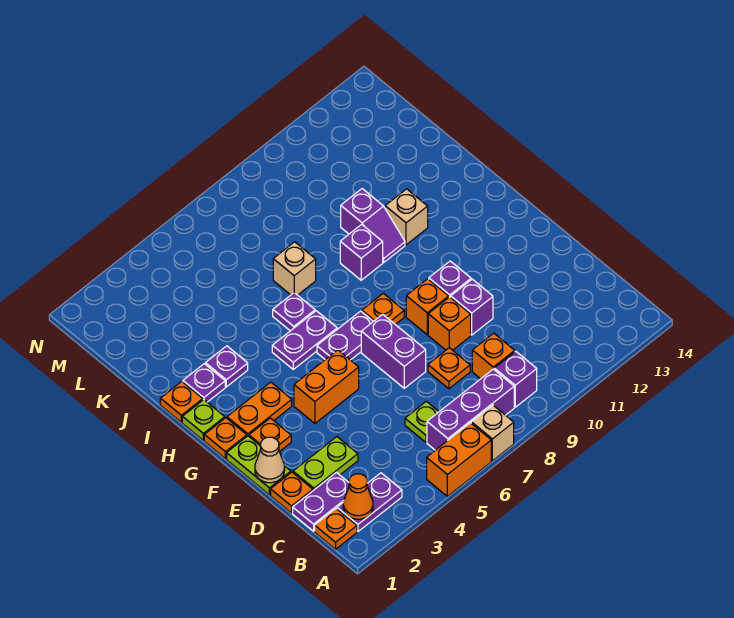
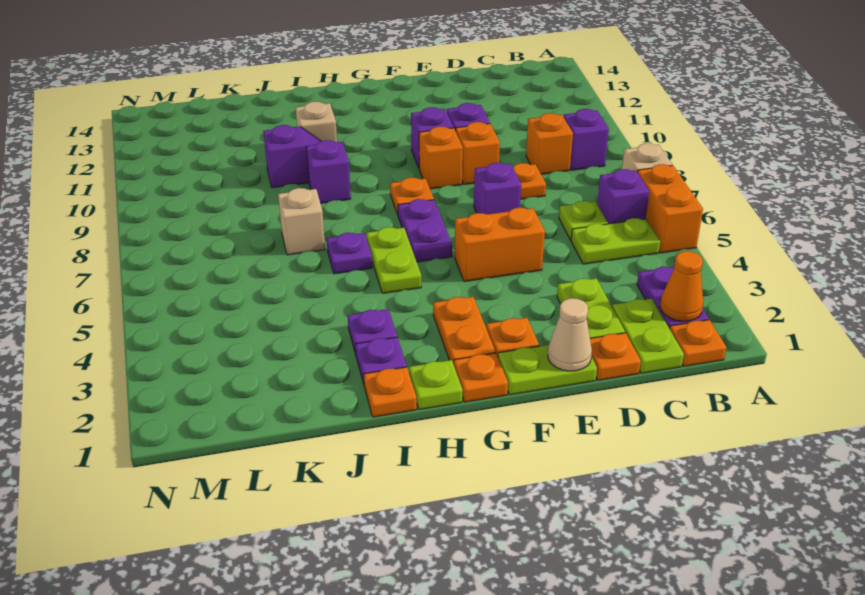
none -> lime plate B5:C5 level 1
purple brick B6:B8 level 1 -> purple brick B6 level 1
purple plate C1:C2 level 1 -> lime plate C1:C2 level 1
purple brick E7:F7 level 1 -> purple brick E7 level 1
orange brick F4:F5 level 1 -> orange brick E5:F5 level 1
purple plate H5:H6 level 1 -> lime plate H5:H6 level 1

